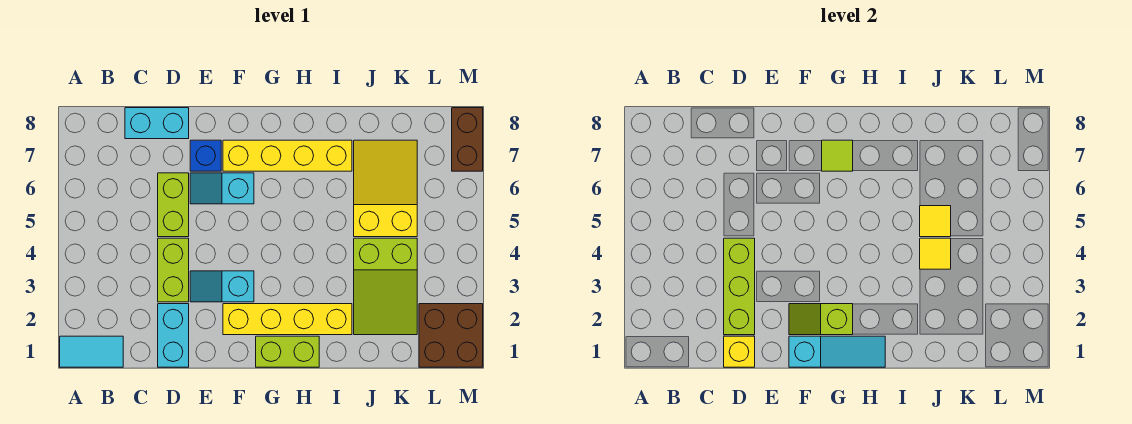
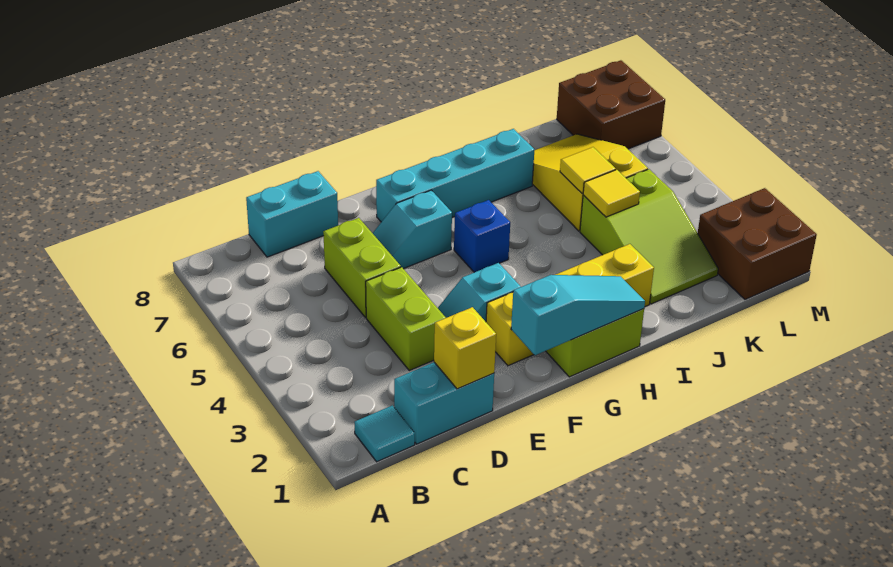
cyan tile A1:B1 level 1 -> cyan tile B1 level 1
cyan brick D1:D2 level 1 -> cyan brick C1:D1 level 1
lime brick D2:D4 level 2 -> none
blue brick E7 level 1 -> blue brick G5 level 1
lime slope F2:G2 level 2 top G -> none
yellow brick F7:I7 level 1 -> cyan brick F7:I7 level 1
lime tile G7 level 2 -> none
brown brick M7:M8 level 1 -> brown brick L7:M8 level 1

